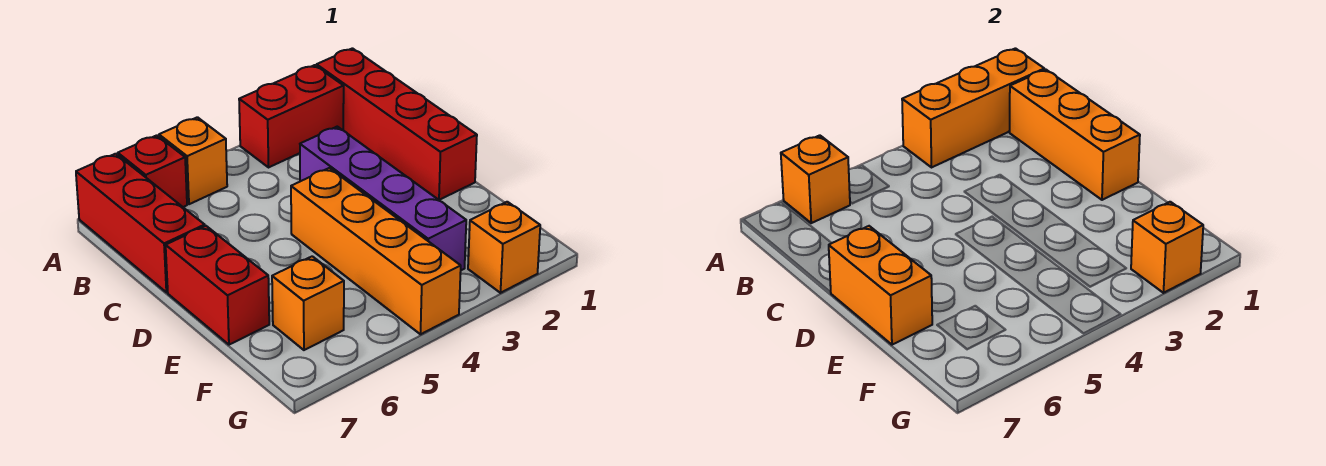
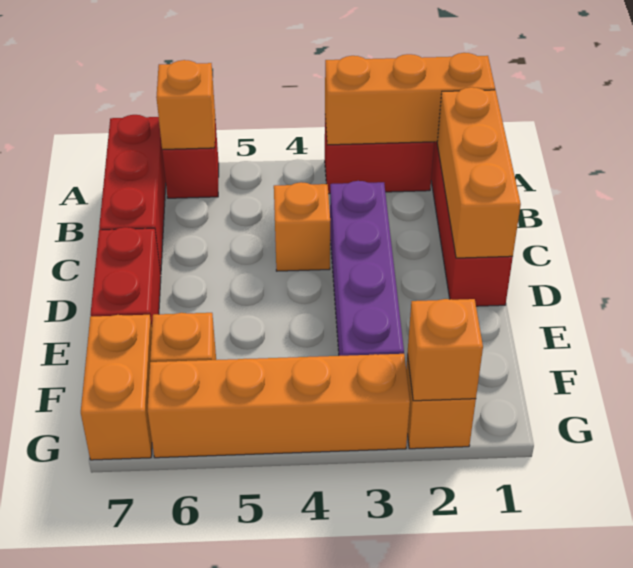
orange brick A5 level 1 -> orange brick C4 level 1
orange brick D4:G4 level 1 -> orange brick G3:G6 level 1
orange brick D7:E7 level 2 -> orange brick F7:G7 level 1

